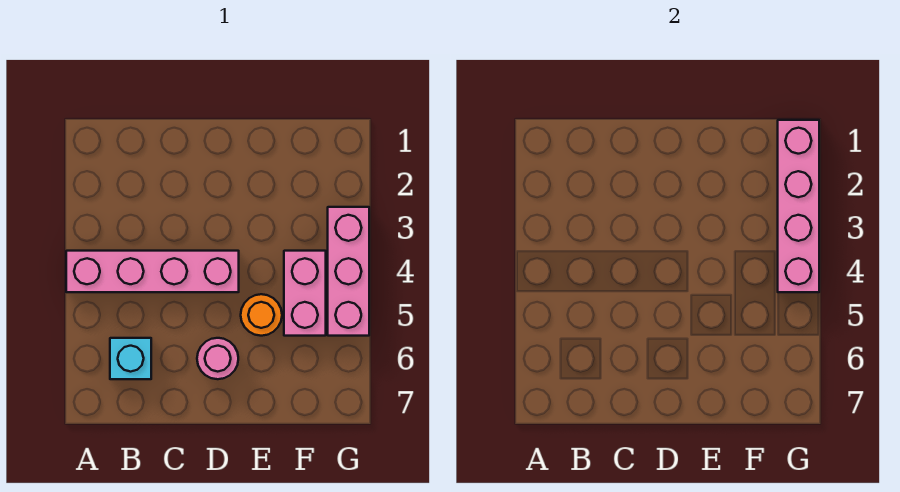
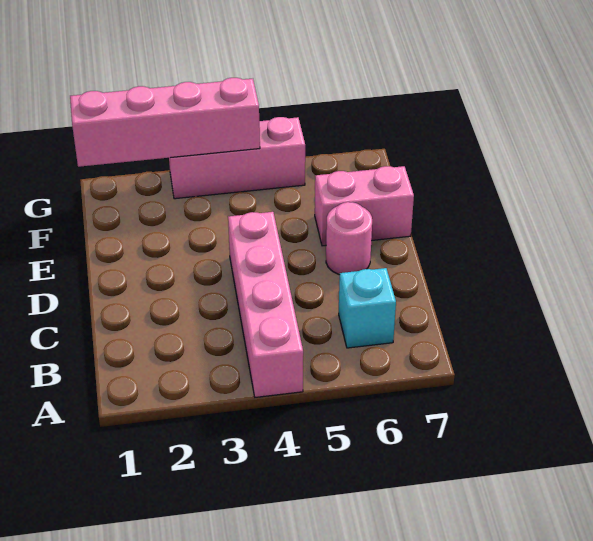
orange round brick E5 level 1 -> none
pink brick F4:F5 level 1 -> pink brick E6:E7 level 1

